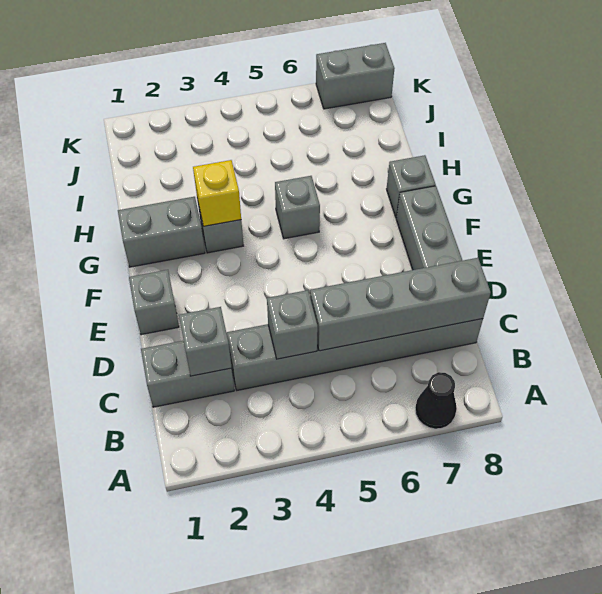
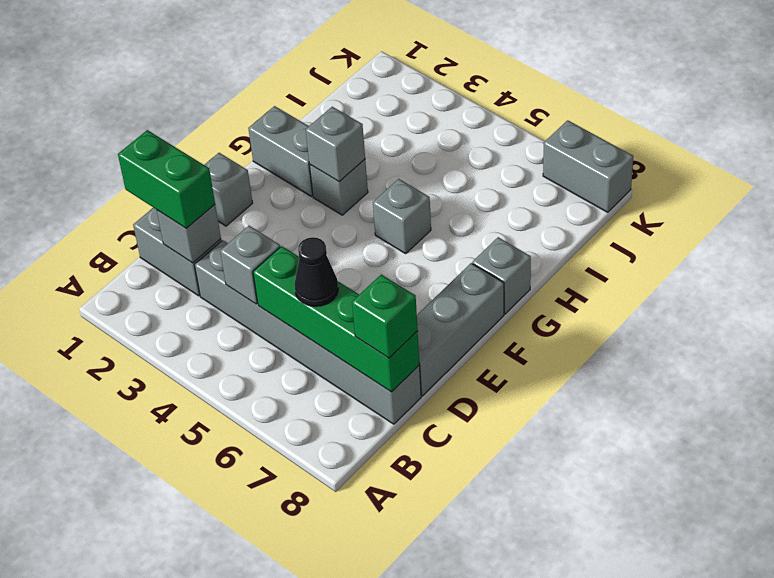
black cone A7 level 1 -> black cone C6 level 3
none -> green brick C1:C2 level 3
grey brick C5:C8 level 2 -> green brick C5:C8 level 2
none -> green brick C8 level 3
yellow brick G3 level 2 -> grey brick G3 level 2

